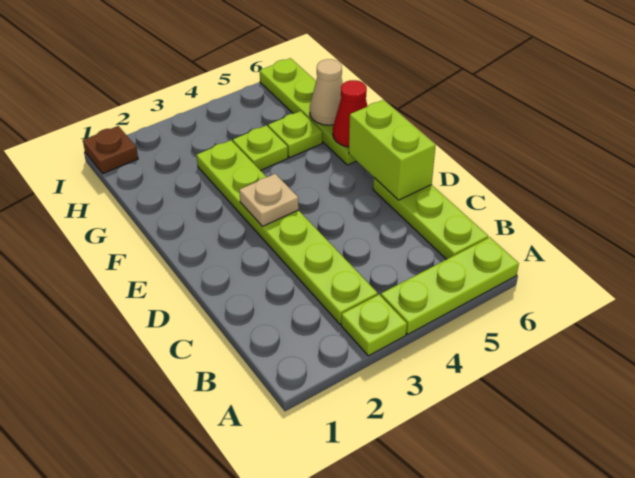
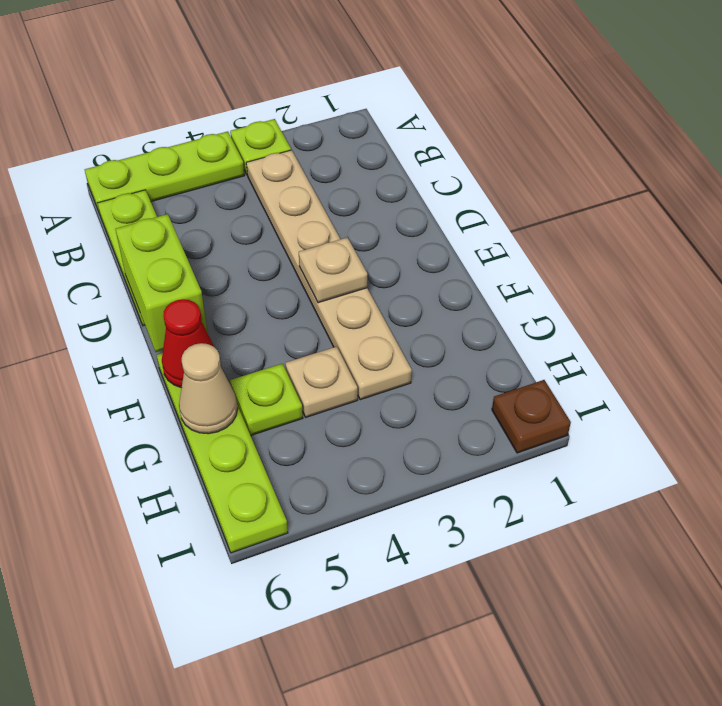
lime plate B3:G3 level 1 -> tan plate B3:G3 level 1
lime plate G4 level 1 -> tan plate G4 level 1

